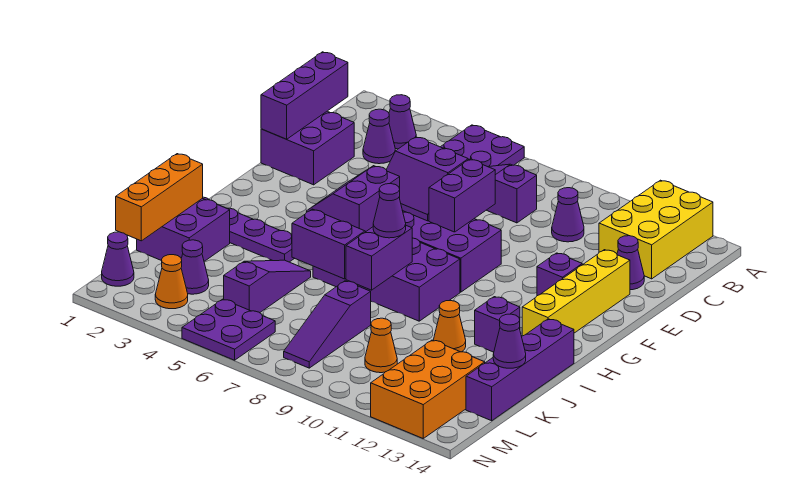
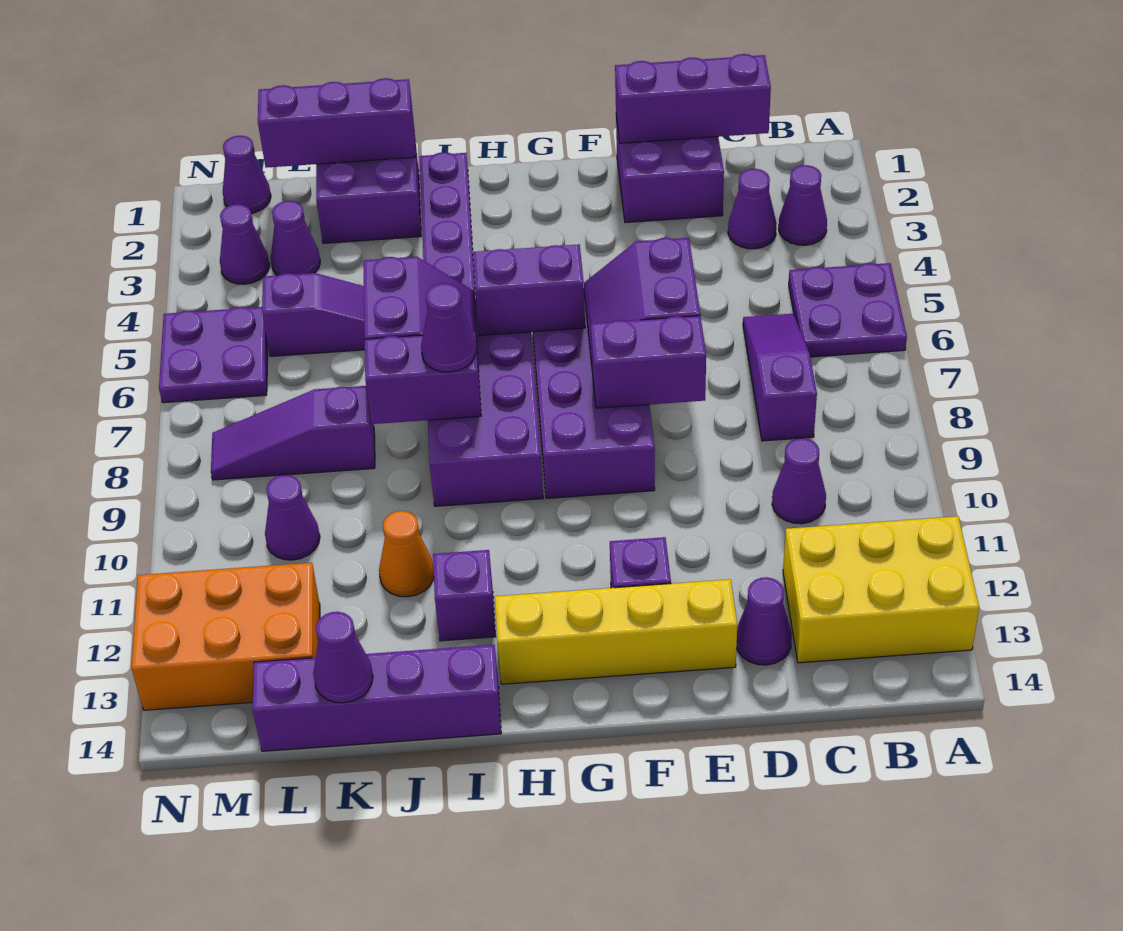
orange brick J1:L1 level 2 -> purple brick J1:L1 level 2
orange cone L10 level 1 -> purple cone L10 level 1
orange cone M3 level 1 -> purple cone M3 level 1

